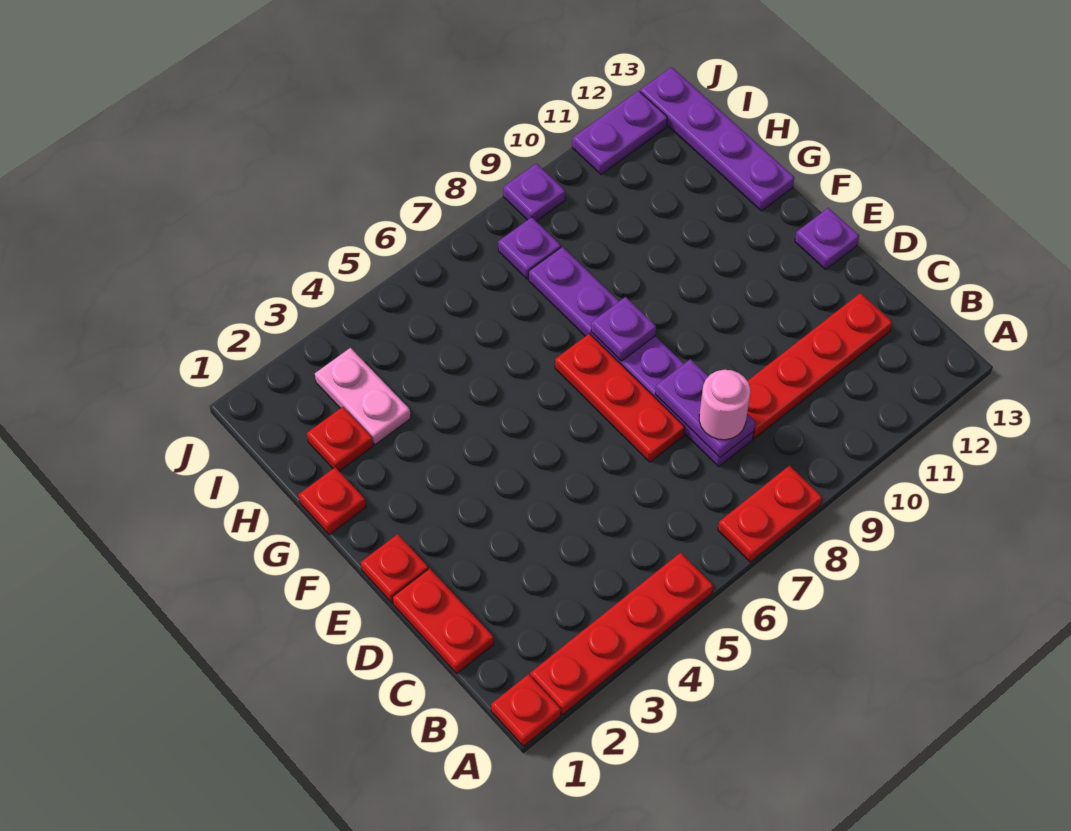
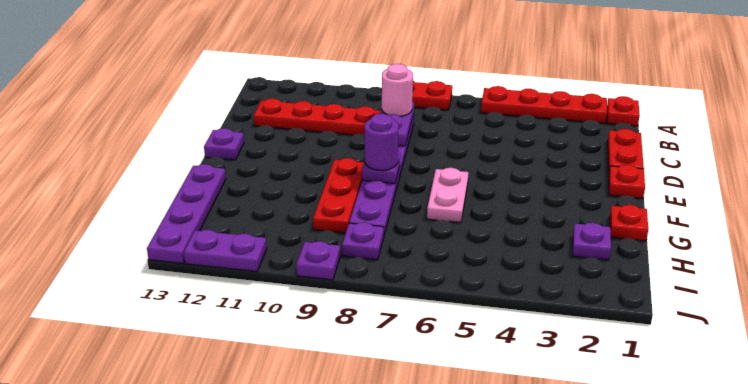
red plate D7:F7 level 1 -> red plate F9:H9 level 1
none -> purple round brick F8 level 3
red plate H2 level 1 -> purple plate H2 level 1
pink plate H3:I3 level 1 -> pink plate F6:G6 level 1

